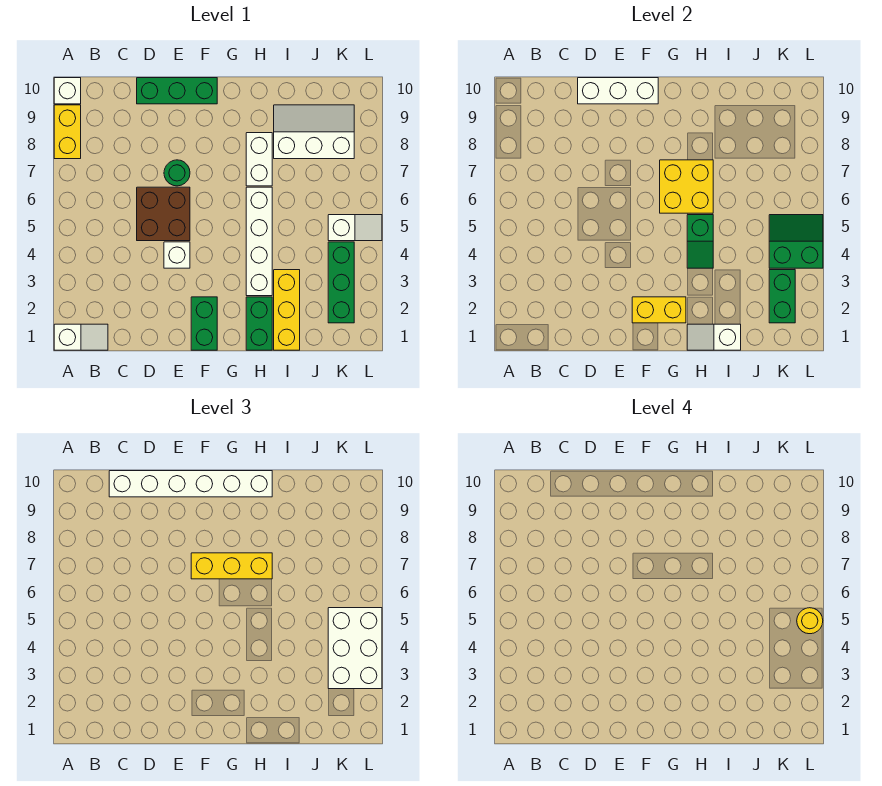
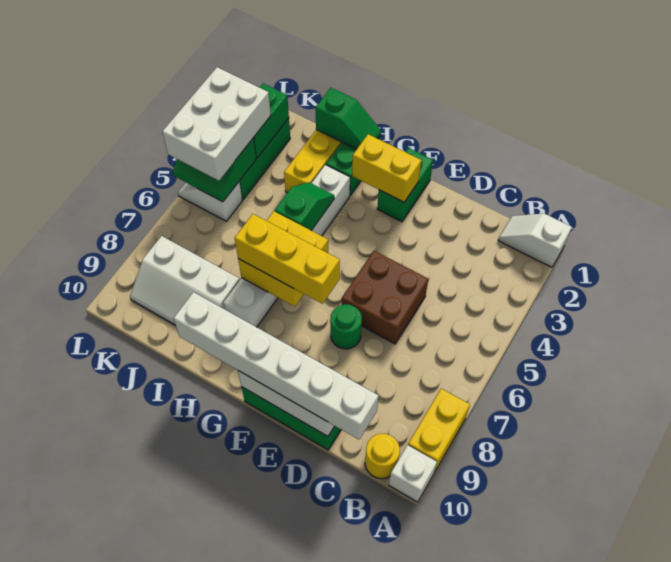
white brick E4 level 1 -> none
white slope H1:I1 level 2 top I -> green slope H1:I1 level 2 top I
yellow round brick L5 level 4 -> yellow round brick B10 level 1

